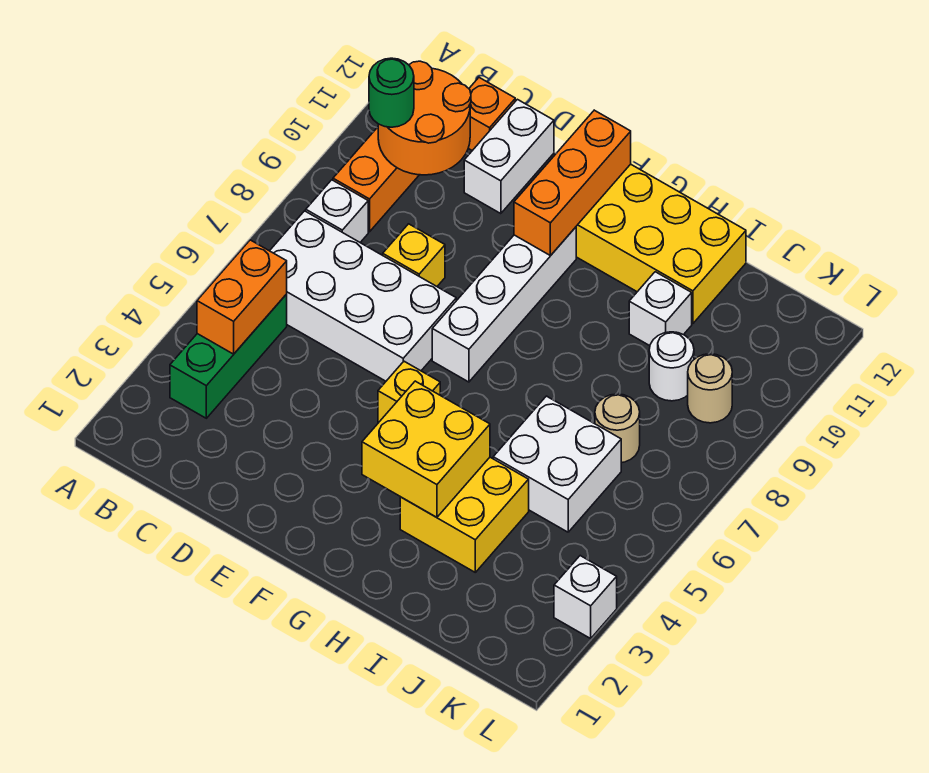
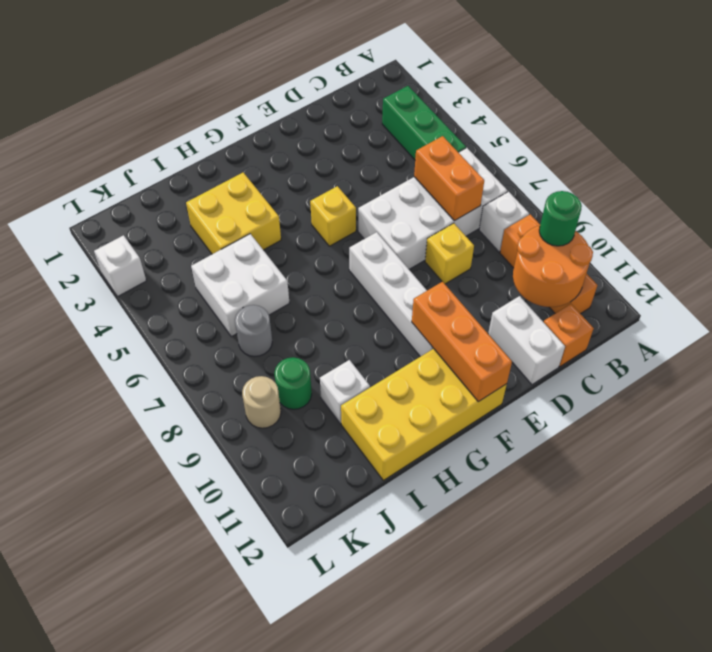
orange brick B4:B5 level 2 -> orange brick C6:C7 level 2
yellow brick G3:H4 level 2 -> none
tan round brick J7 level 1 -> grey round brick J7 level 1
white round brick J9 level 1 -> green round brick J9 level 1

